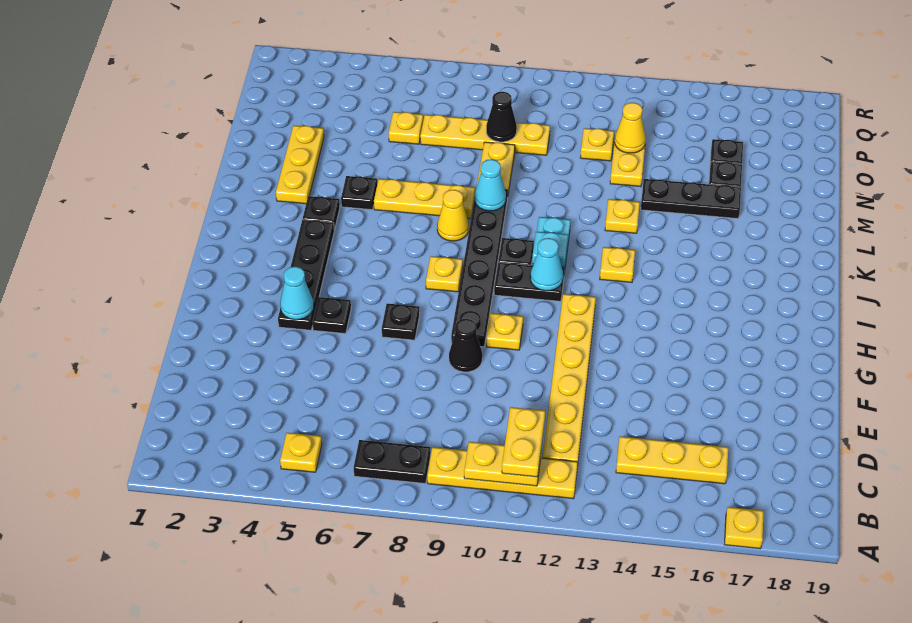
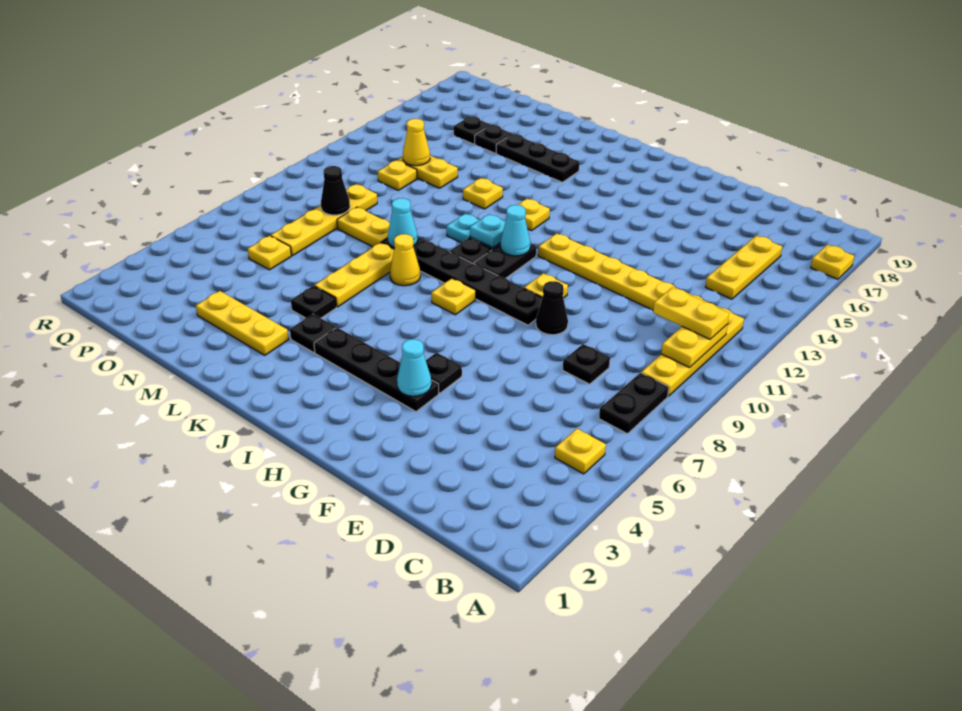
black plate G7 level 1 -> black plate D8 level 1
black plate M14:M16 level 1 -> black plate K16:M16 level 1

